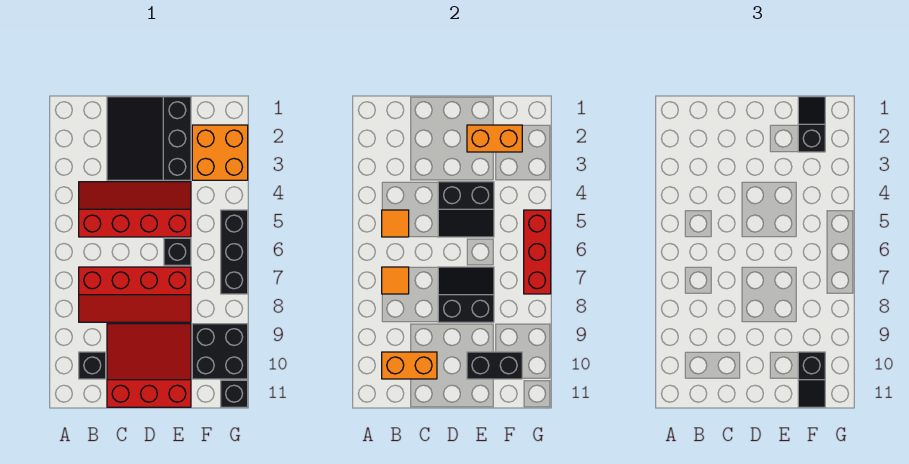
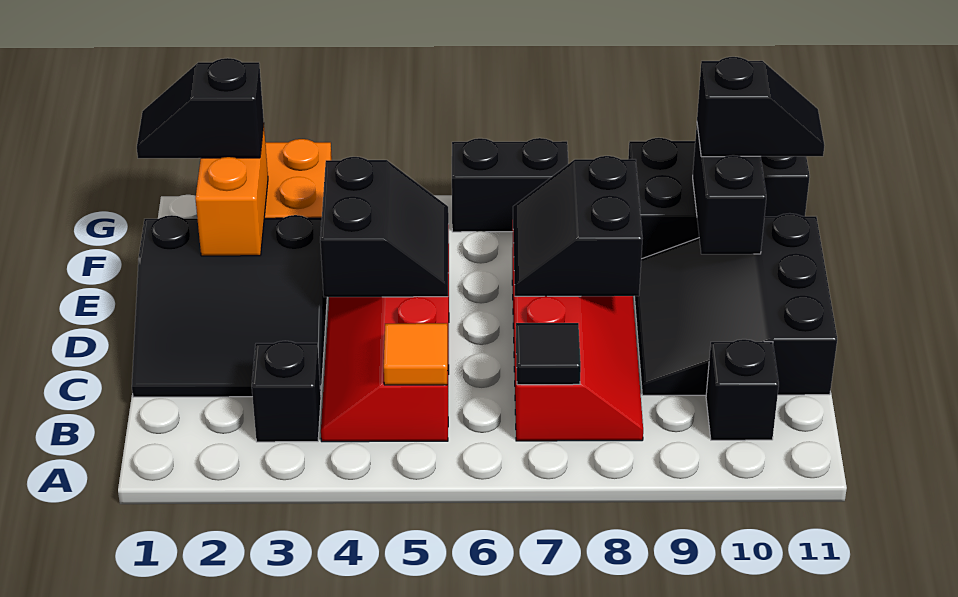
orange tile B7 level 2 -> black tile B7 level 2
orange brick B10:C10 level 2 -> none
red slope C9:E11 level 1 top 11 -> black slope C9:E11 level 1 top 11
black brick E6 level 1 -> black brick B3 level 1
black brick G5:G7 level 1 -> black brick G6:G7 level 1
red brick G5:G7 level 2 -> none

